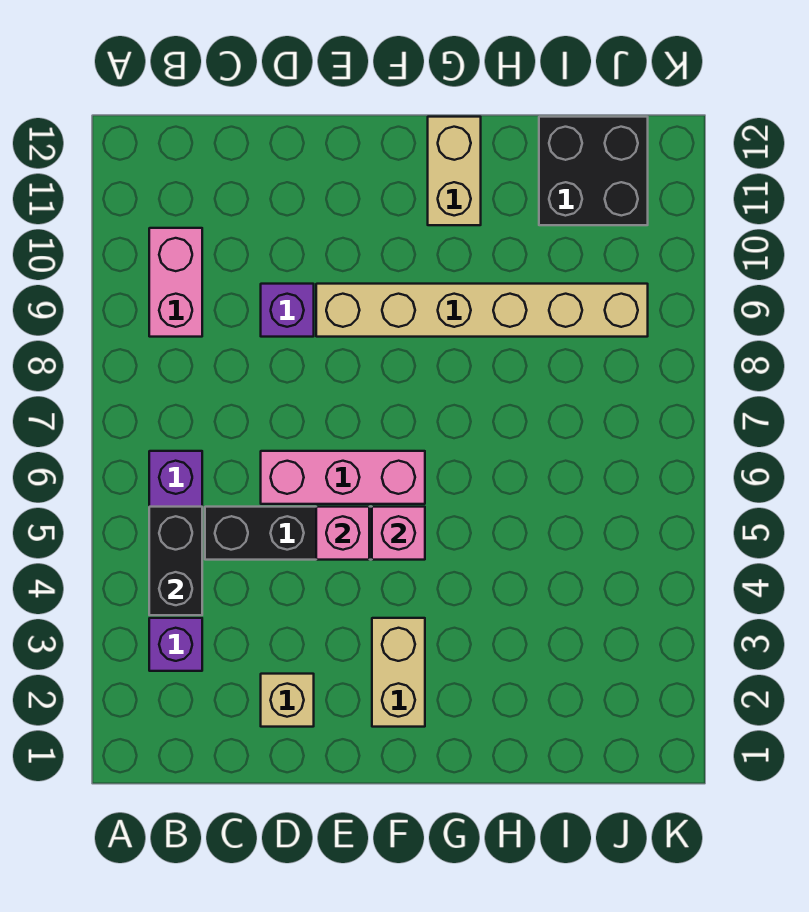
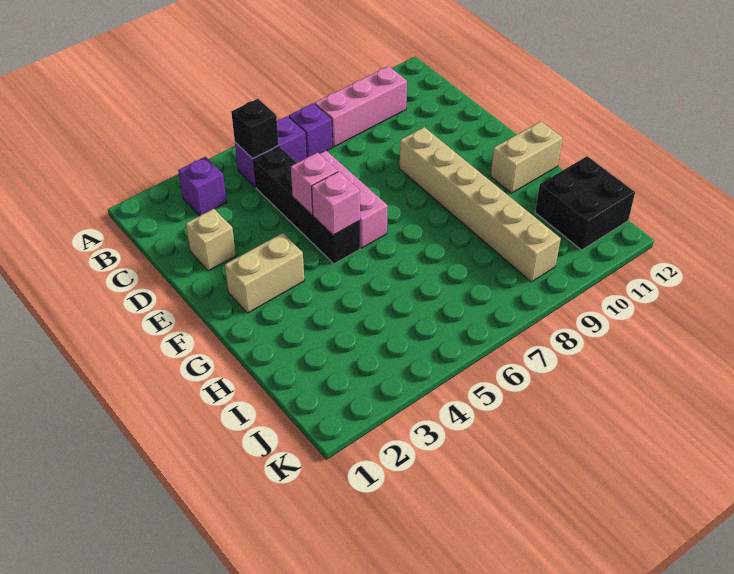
black brick B4:B5 level 2 -> black brick B5 level 2
pink brick B9:B10 level 1 -> pink brick B8:B10 level 1
purple brick D9 level 1 -> purple brick B7 level 1

